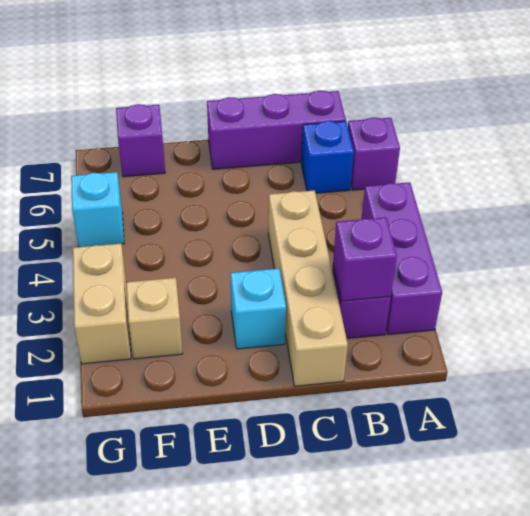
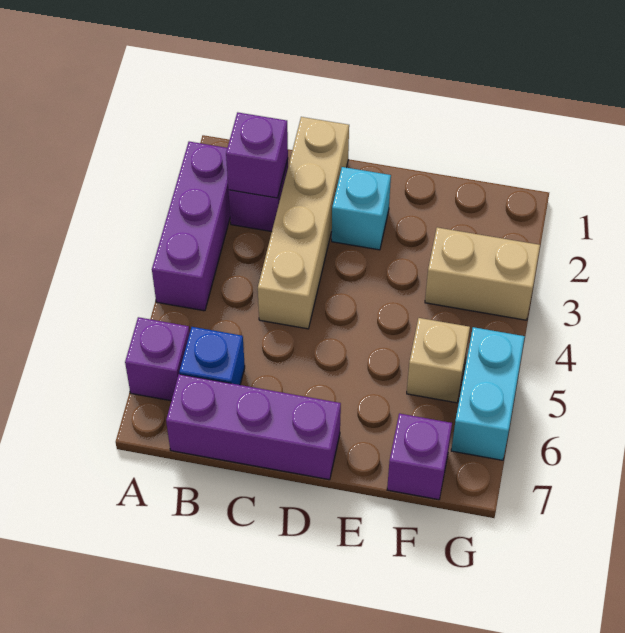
tan brick F2 level 1 -> tan brick F5 level 1
tan brick G2:G3 level 1 -> tan brick F3:G3 level 1
cyan brick G5 level 1 -> cyan brick G5:G6 level 1

